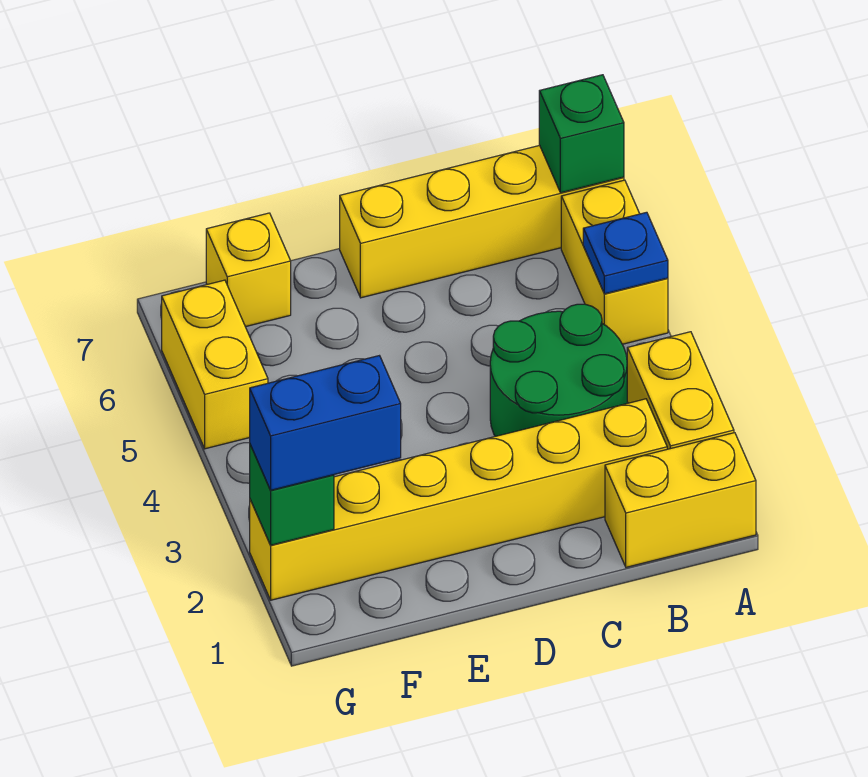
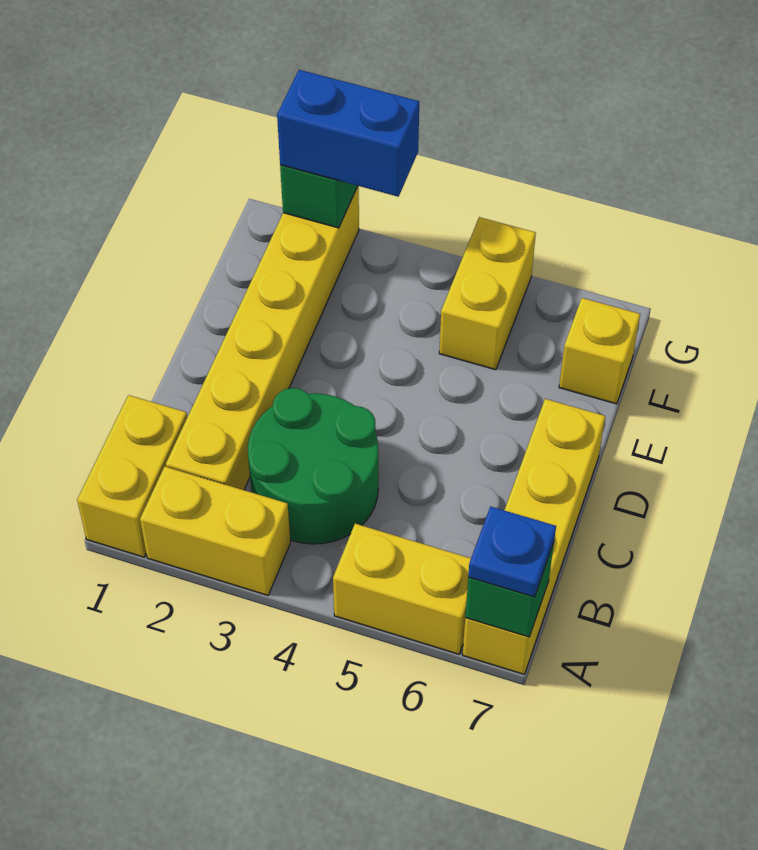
blue plate A5 level 2 -> blue plate A7 level 3
blue brick F2:G2 level 3 -> blue brick G2:G3 level 3
yellow brick G5:G6 level 1 -> yellow brick F5:G5 level 1

